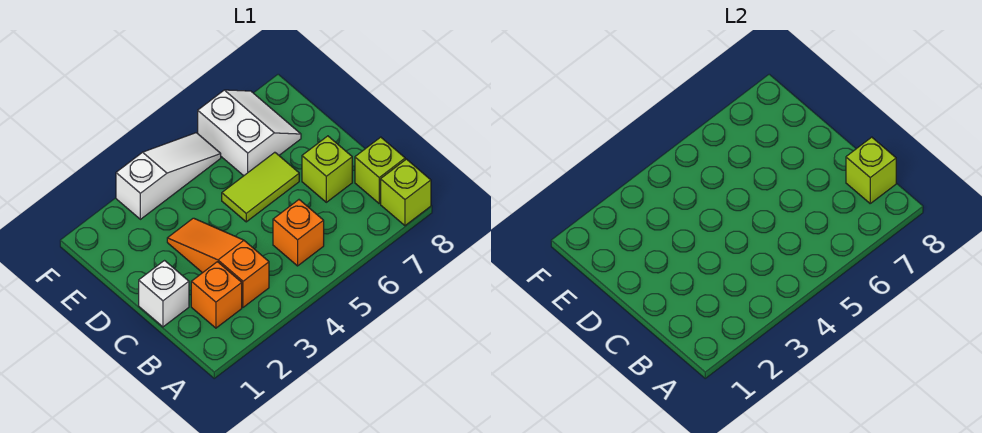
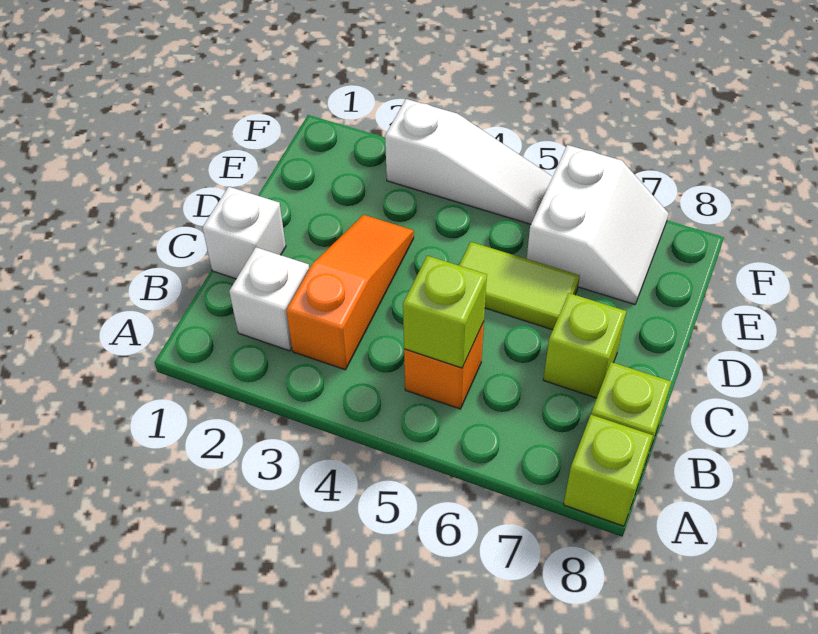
orange brick B2 level 1 -> white brick B2 level 1
lime brick B8 level 2 -> lime brick B5 level 2

